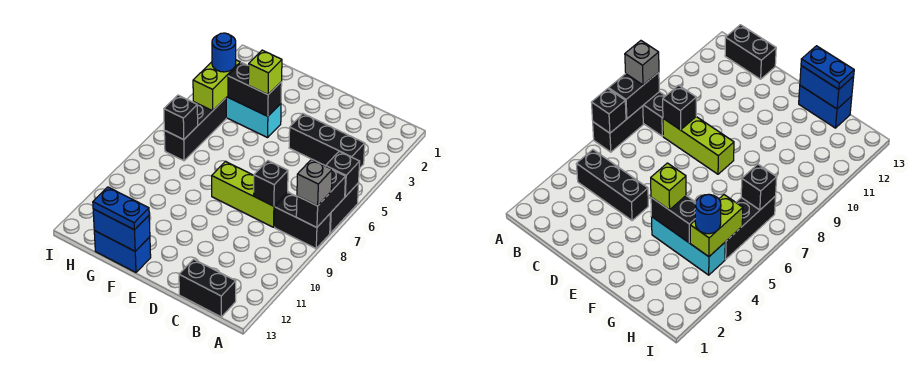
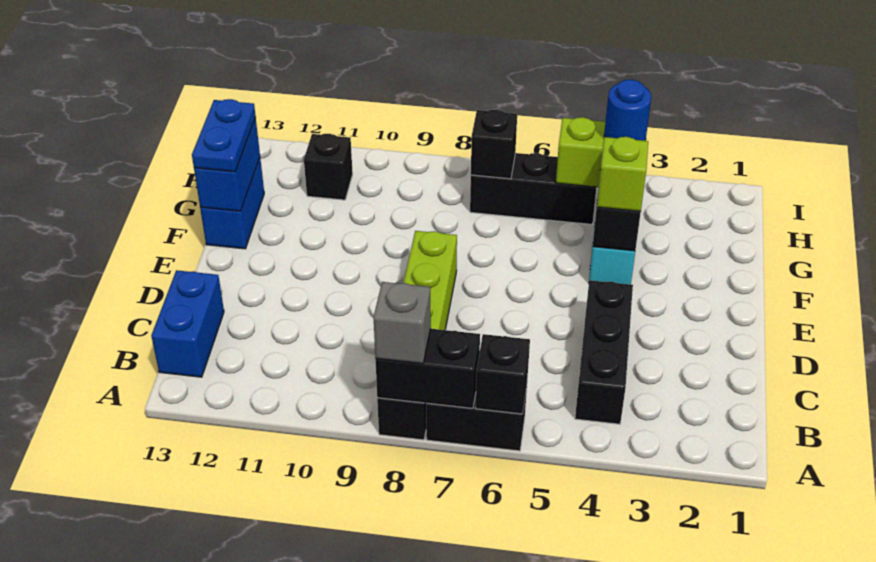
black brick B13:C13 level 1 -> blue brick B13:C13 level 1
black brick C8 level 2 -> black brick H11 level 1

